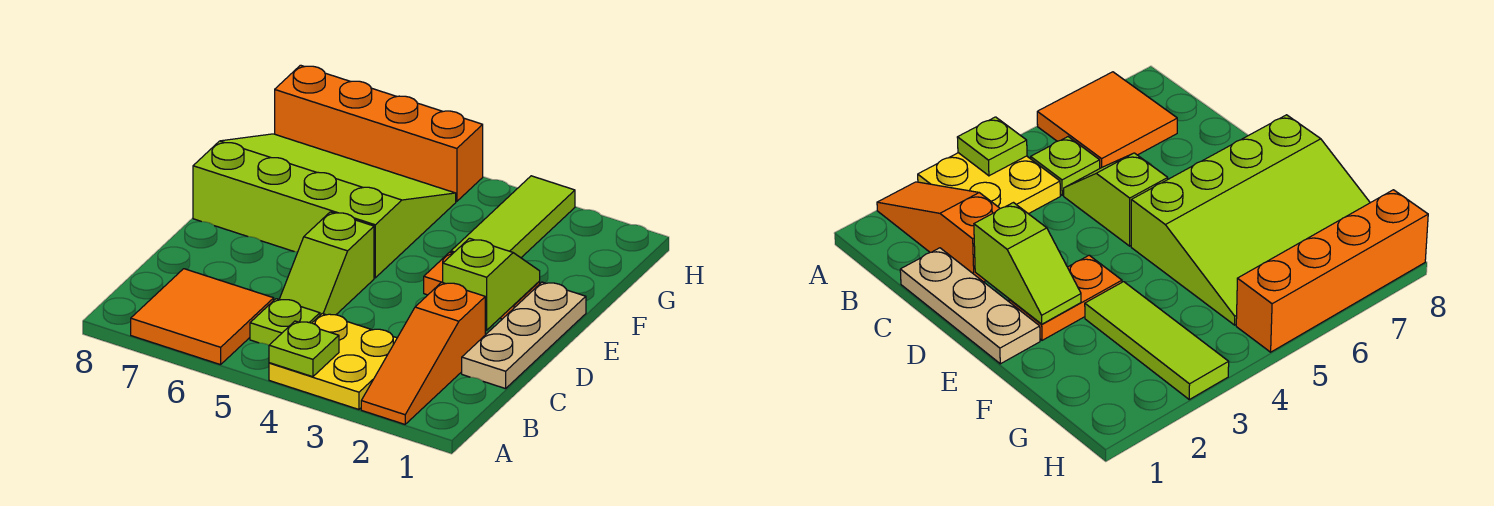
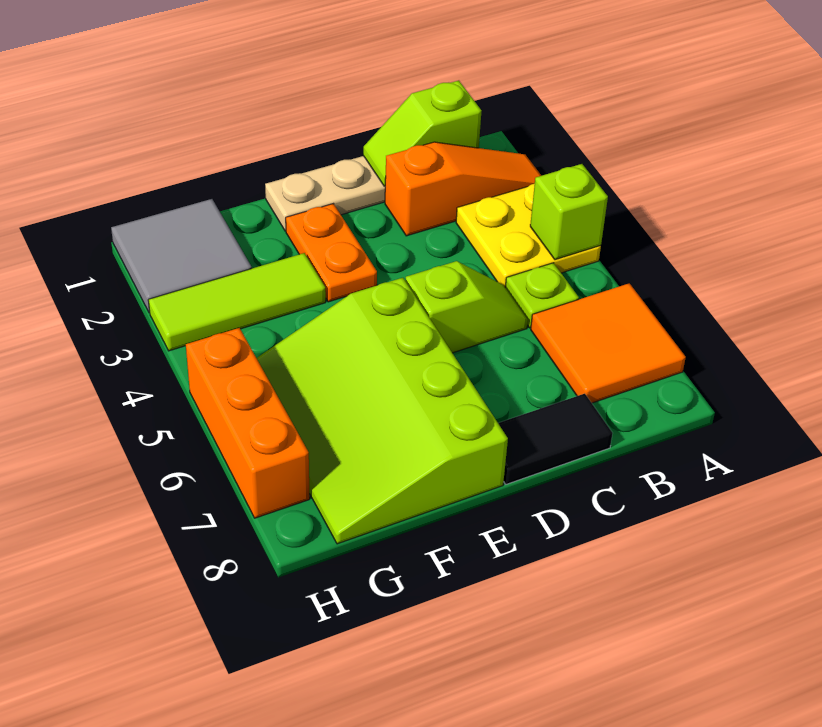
lime plate A4 level 2 -> lime brick A4 level 2
none -> black tile C8:D8 level 1
lime slope D2:E2 level 2 top D -> lime slope B1:C1 level 2 top B
none -> grey tile G1:H2 level 1
orange brick H5:H8 level 1 -> orange brick H5:H7 level 1

